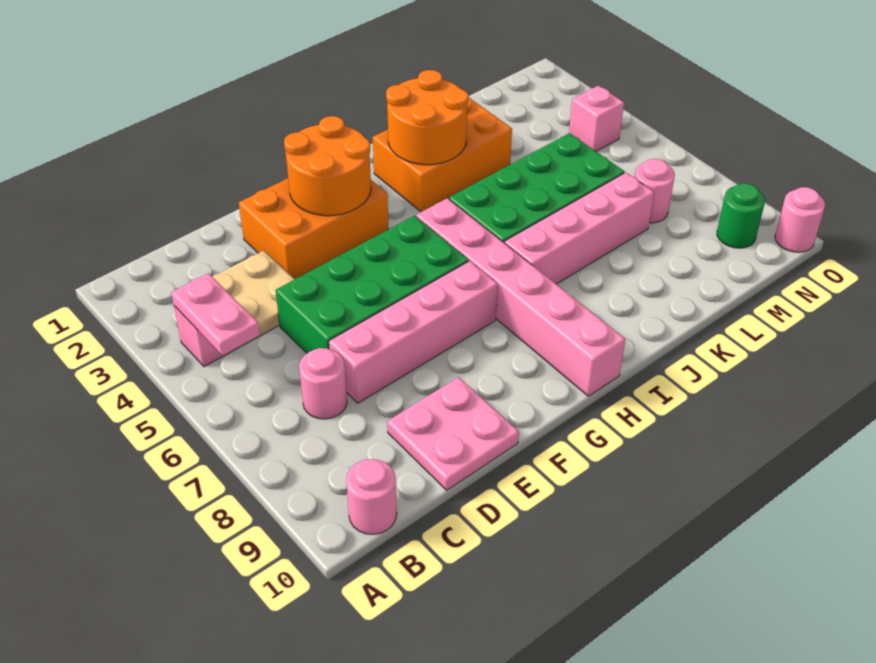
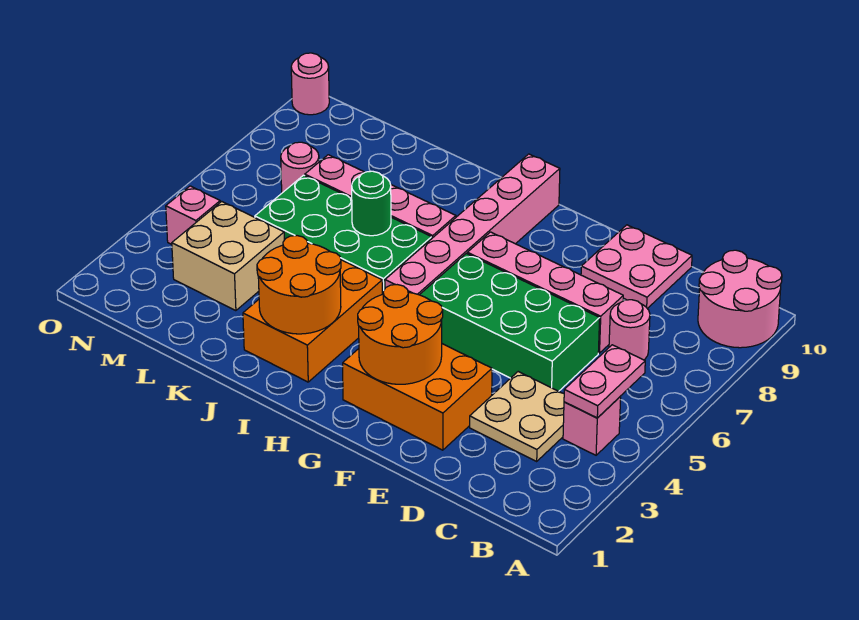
pink round brick B10 level 1 -> pink round brick A9:B10 level 1
orange brick I2:K3 level 1 -> orange brick I2:J4 level 1
none -> tan brick L3:M4 level 1
green round brick N9 level 1 -> green round brick J6 level 2

